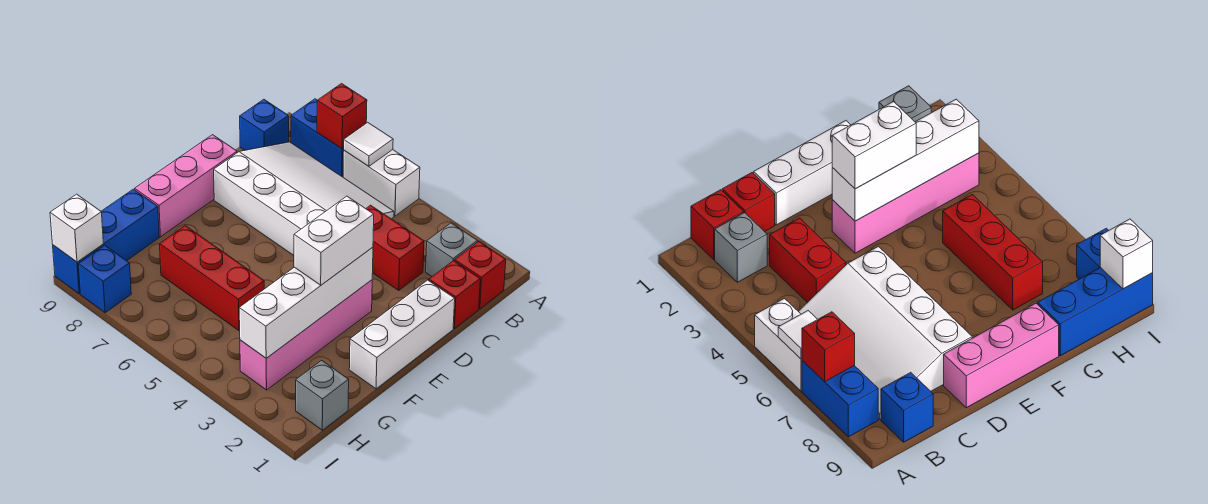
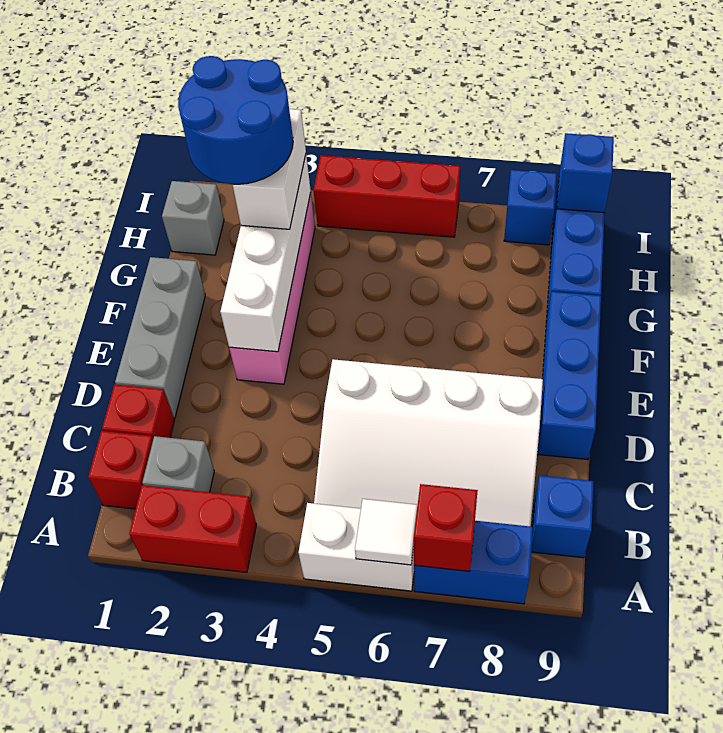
red brick C3:C4 level 1 -> red brick A2:A3 level 1
white brick D1:F1 level 1 -> grey brick D1:F1 level 1
pink brick D9:F9 level 1 -> blue brick D9:F9 level 1
white brick E3:F3 level 3 -> white brick G3:H3 level 3
none -> blue round brick G2:H3 level 4
red brick G5:G7 level 1 -> red brick I4:I6 level 1
white brick I9 level 2 -> blue brick I9 level 2

